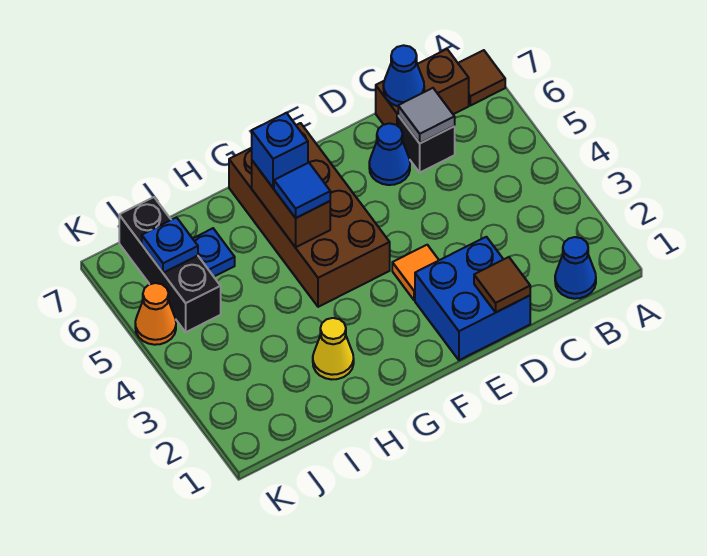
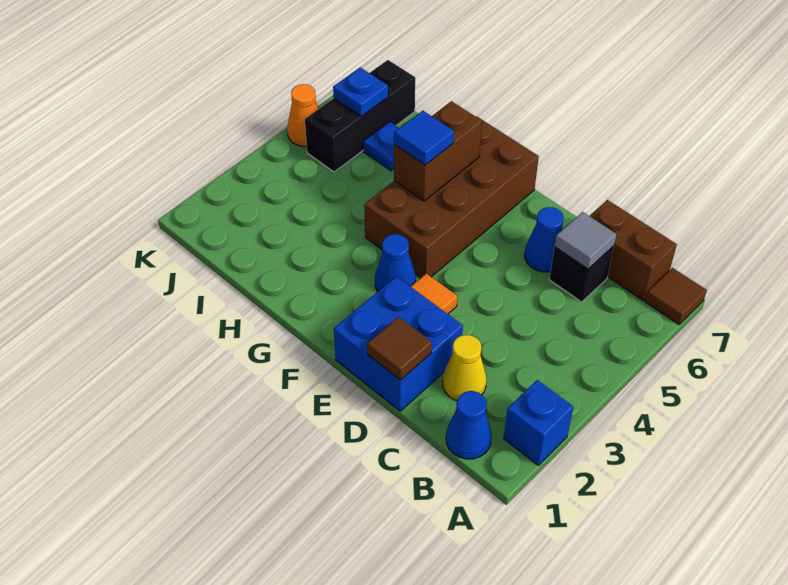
blue cone C7 level 2 -> blue cone F3 level 1
blue brick G6 level 3 -> blue brick A2 level 1
yellow cone H2 level 1 -> yellow cone C2 level 1

